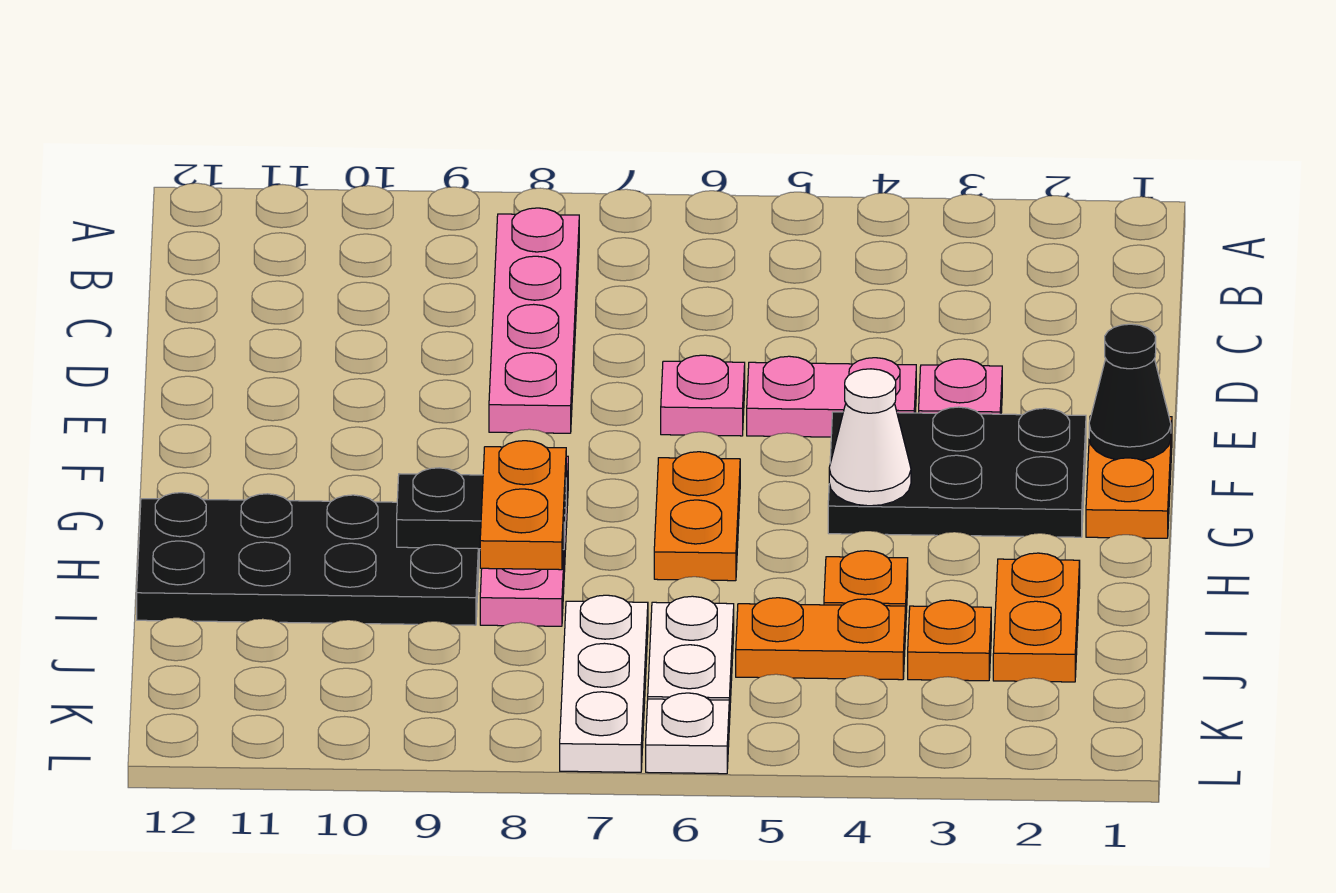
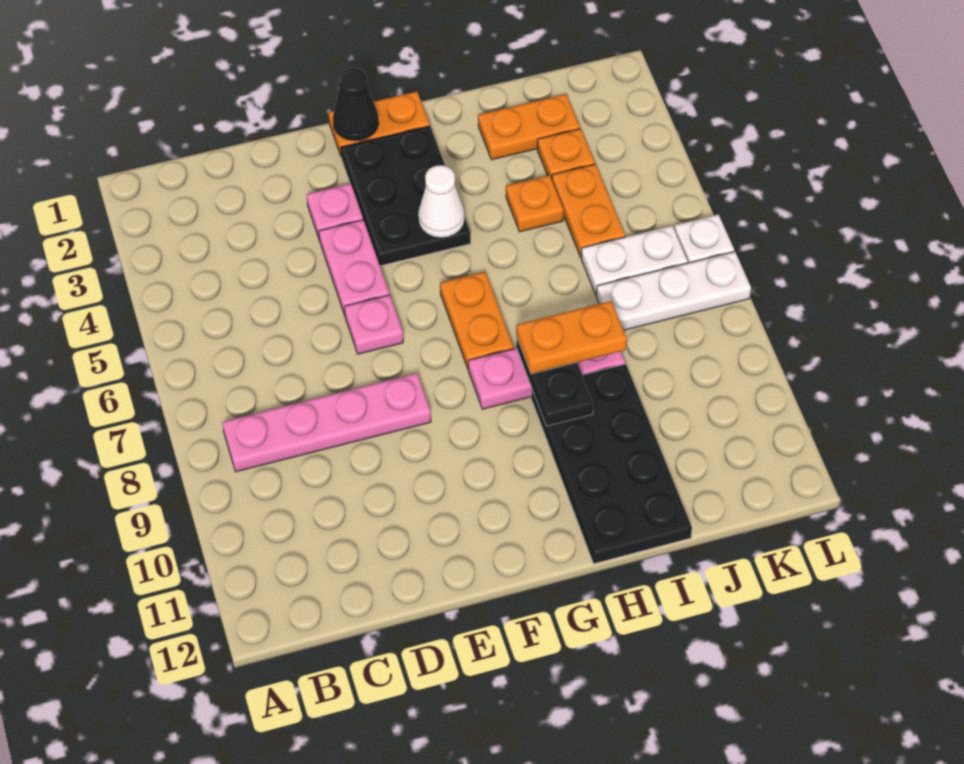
orange plate G6:H6 level 1 -> orange plate G6:G7 level 1

